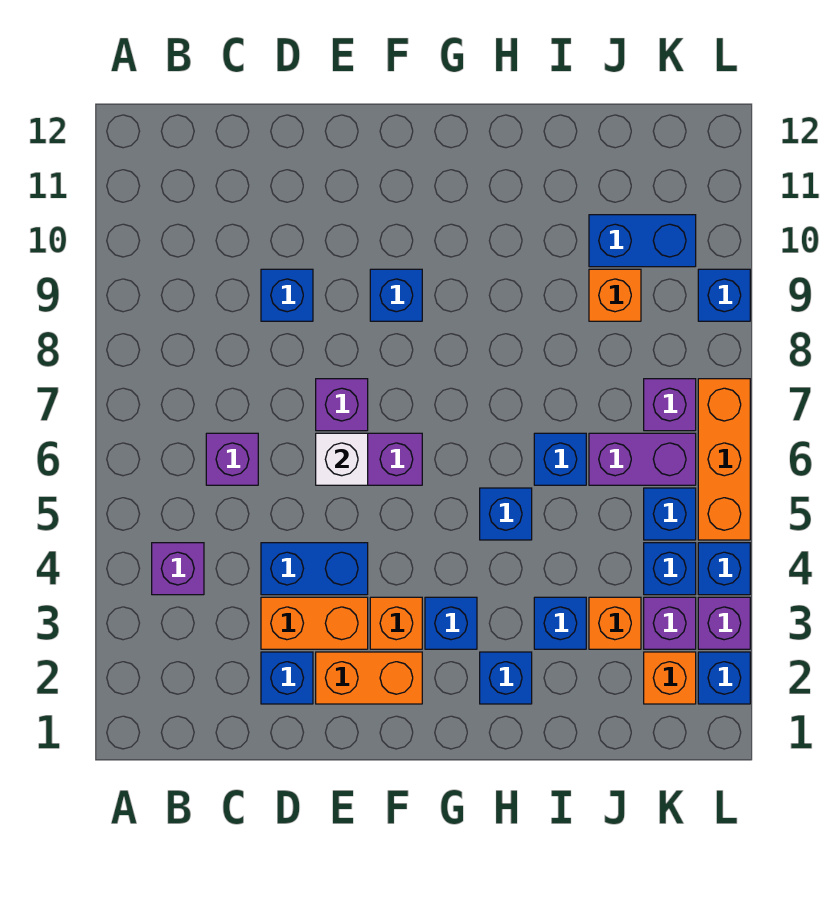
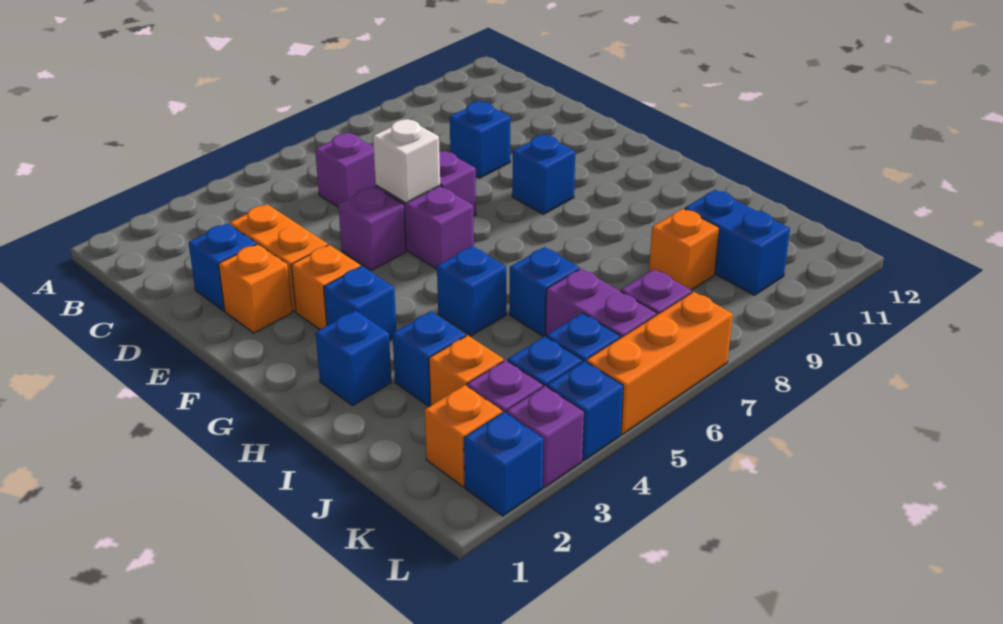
purple brick B4 level 1 -> purple brick E5 level 1
blue brick D4:E4 level 1 -> none
orange brick E2:F2 level 1 -> orange brick E2 level 1
blue brick L9 level 1 -> none

